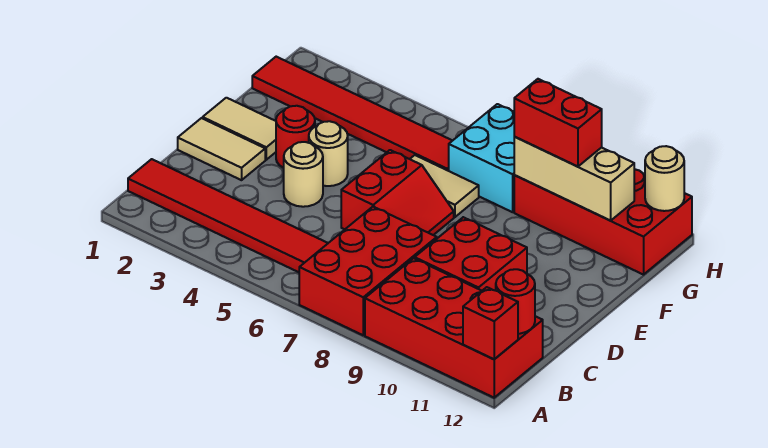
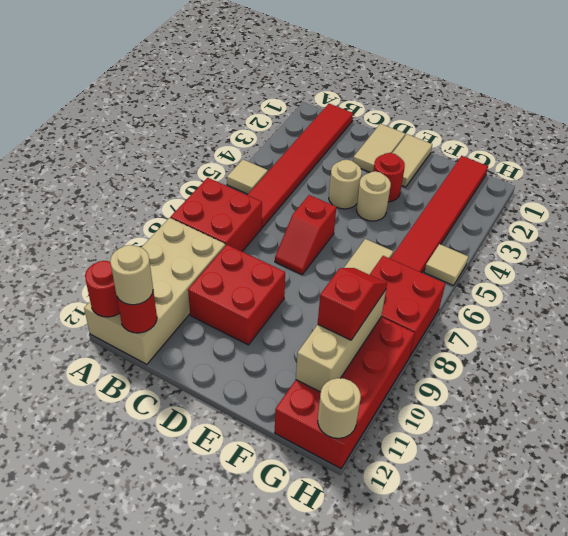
none -> tan tile A5 level 1
red brick A7:C8 level 1 -> red brick A7:B8 level 1
red brick A9:B12 level 1 -> tan brick A9:B12 level 1
red brick A12 level 2 -> red round brick A12 level 2
none -> tan round brick B12 level 3
red slope D6:E7 level 1 top 6 -> red slope D6:D7 level 1 top 6
cyan brick G7:H8 level 1 -> red brick G7:H8 level 1
red brick G9:G10 level 3 -> red slope G9:G10 level 3 top 10
none -> tan tile H5 level 1

